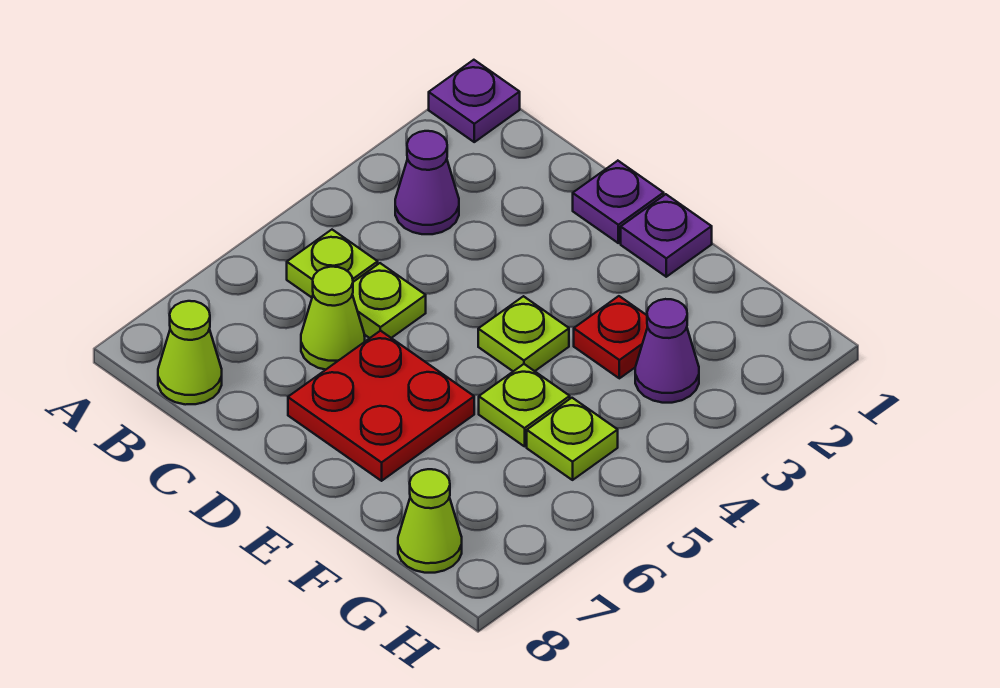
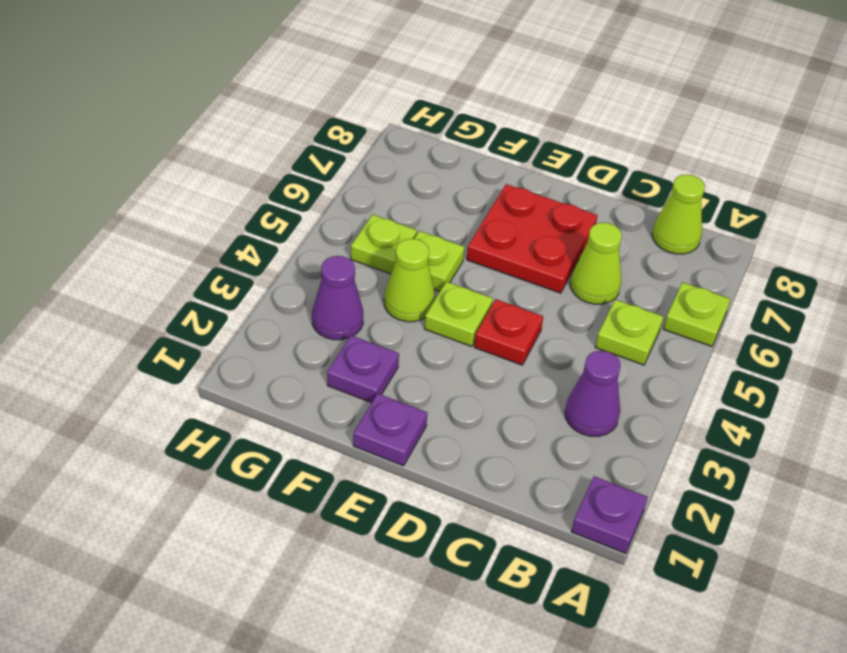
lime plate C5 level 1 -> lime plate A6 level 1
purple plate D1 level 1 -> purple plate F2 level 1
red plate F3 level 1 -> red plate D4 level 1
lime cone G8 level 1 -> lime cone F4 level 1

